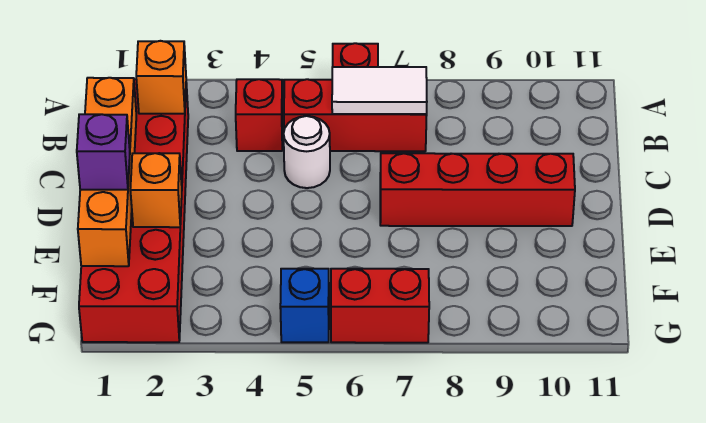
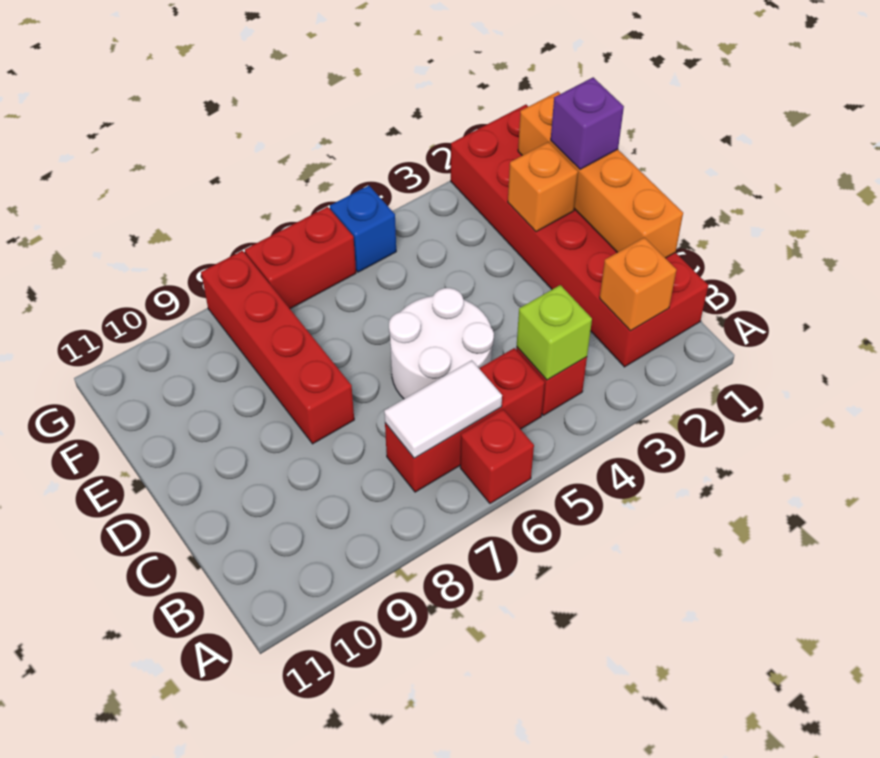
none -> lime brick B4 level 2
white round brick C5 level 1 -> white round brick C5:D6 level 1
red brick D7:D10 level 1 -> red brick D8:G8 level 1

